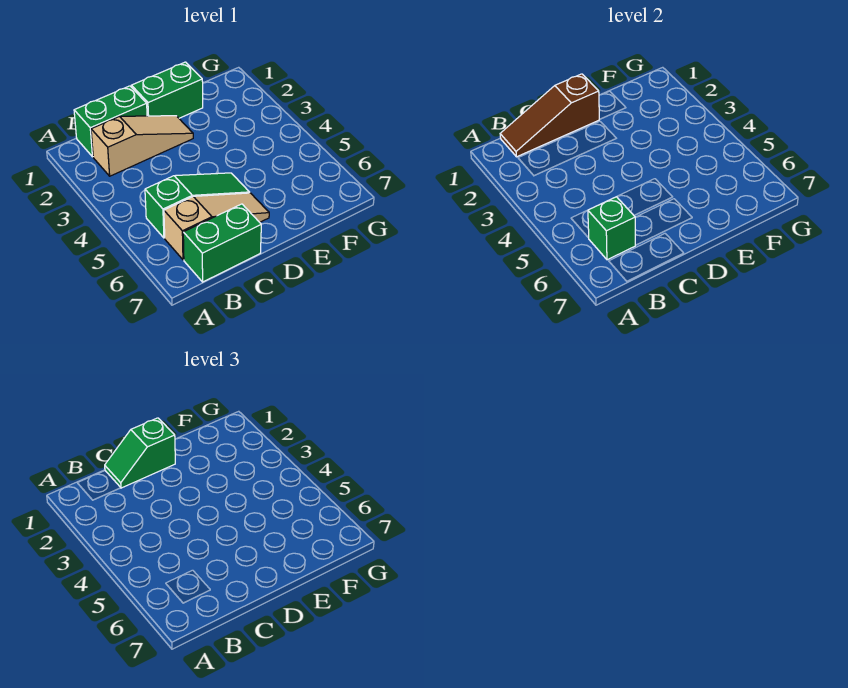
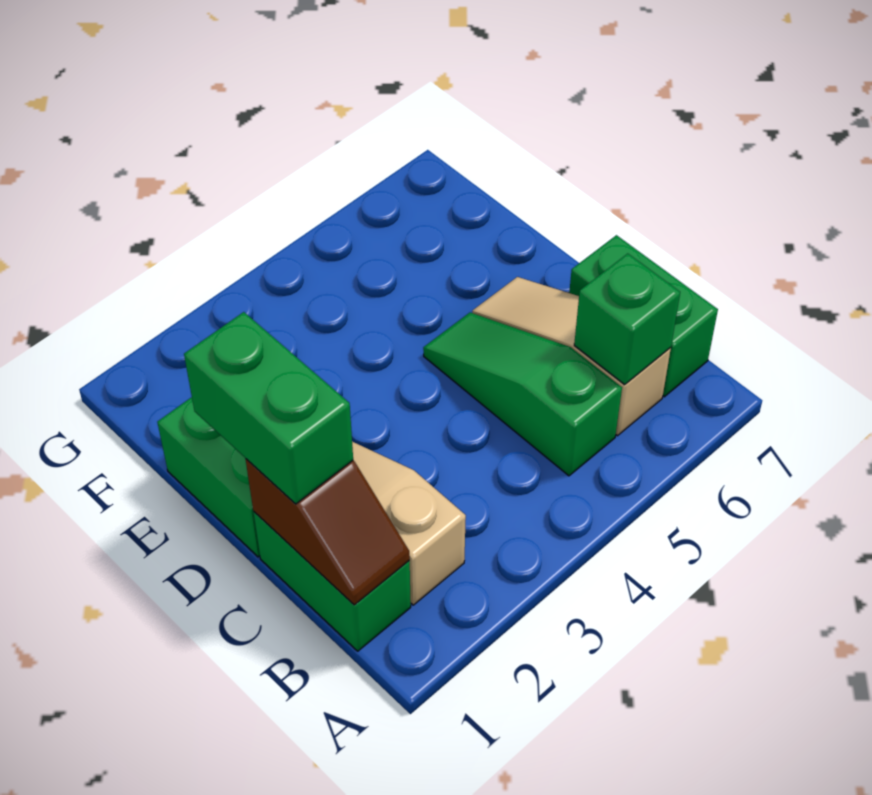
brown slope B1:D1 level 2 top D -> brown slope B1:C1 level 2 top C
green slope C1:D1 level 3 top D -> green brick C1:D1 level 3

